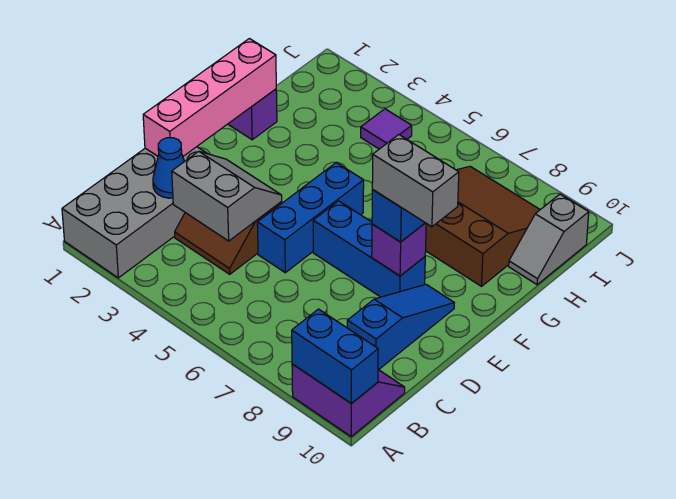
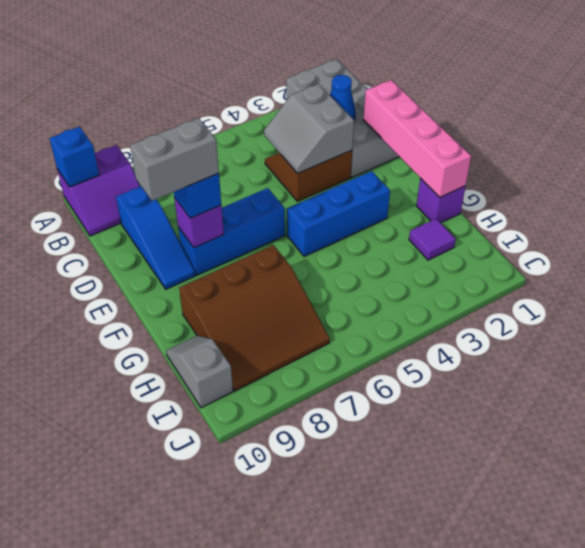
blue brick A9:A10 level 2 -> blue brick A10 level 2
grey slope C3:D4 level 2 top C -> grey slope C3:D4 level 2 top 3
blue brick D5:F5 level 1 -> blue brick F3:F5 level 1
purple tile I4 level 1 -> purple tile H2 level 1

